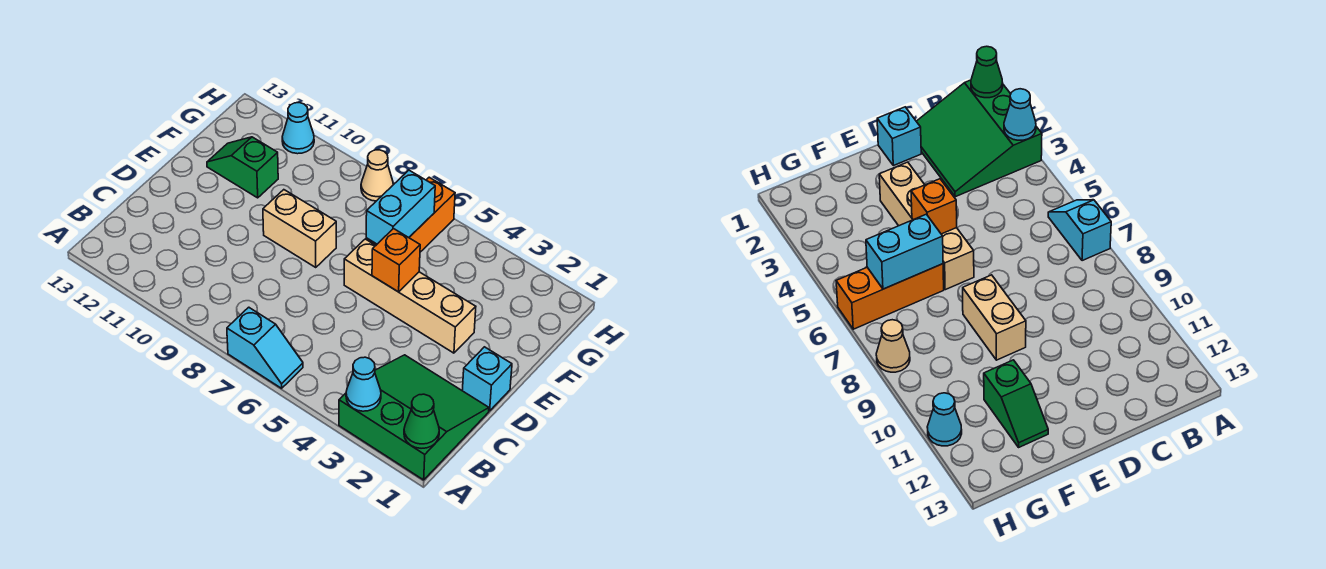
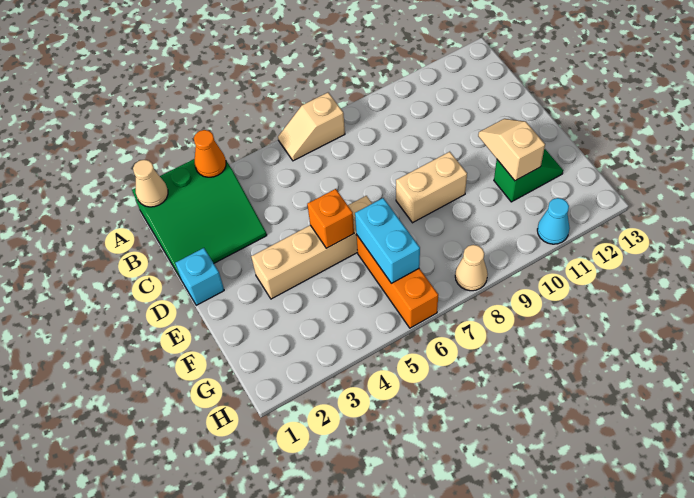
green cone A1 level 2 -> tan cone A1 level 2
cyan cone A3 level 2 -> orange cone A3 level 2
cyan slope A6:A7 level 1 top 7 -> tan slope A6:A7 level 1 top 7
none -> tan slope E11:F11 level 2 top F

